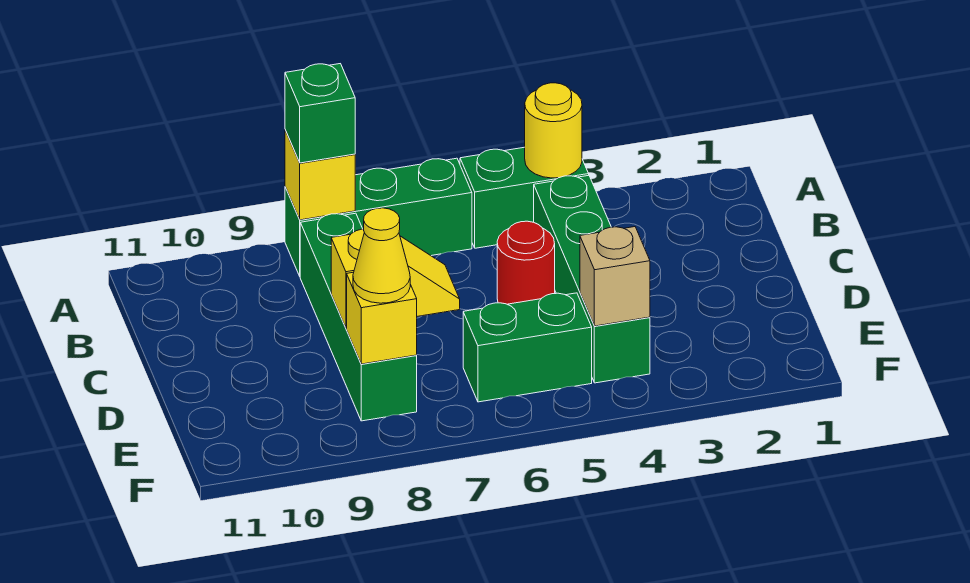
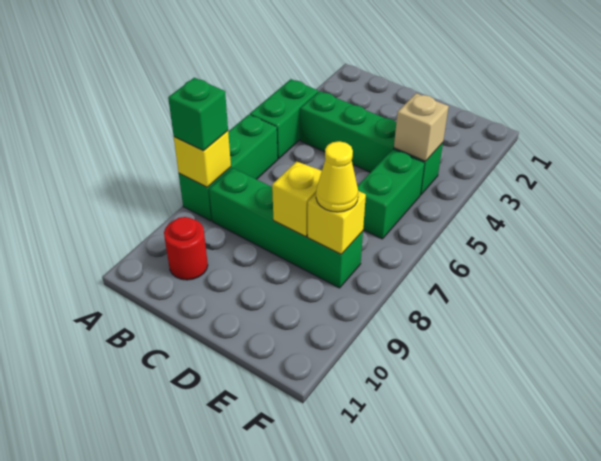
yellow round brick A4 level 2 -> none
red round brick C5 level 1 -> red round brick B10 level 1

